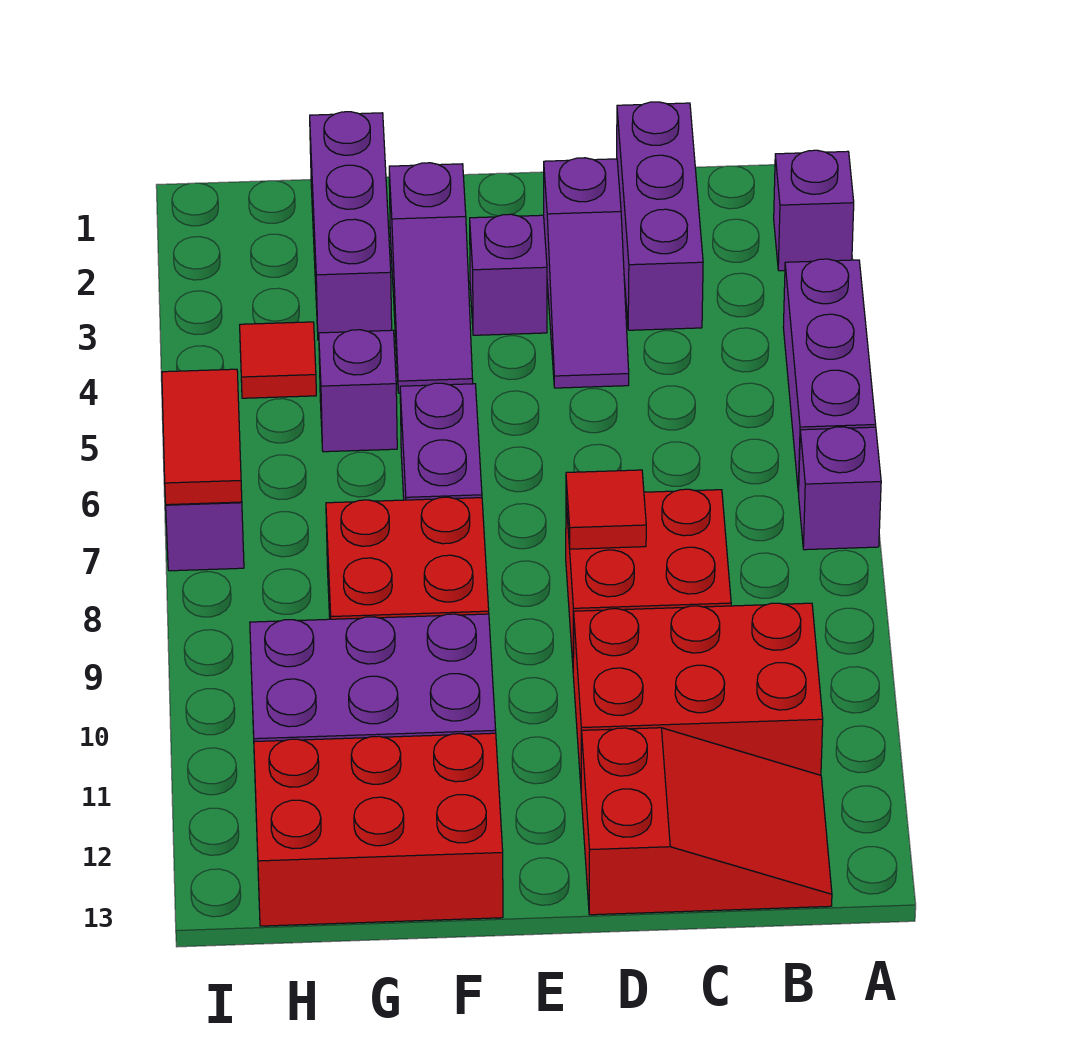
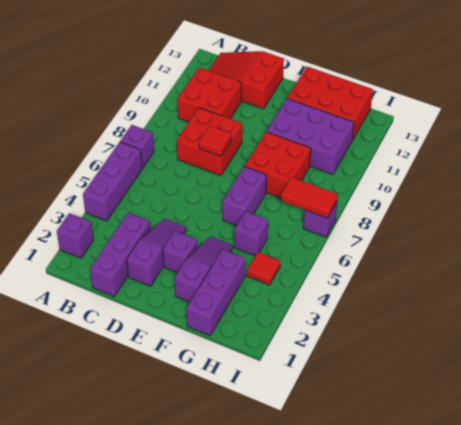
red brick B10:D11 level 1 -> red brick B10:C11 level 1
red tile I6:I7 level 2 -> red tile H7:I7 level 2

